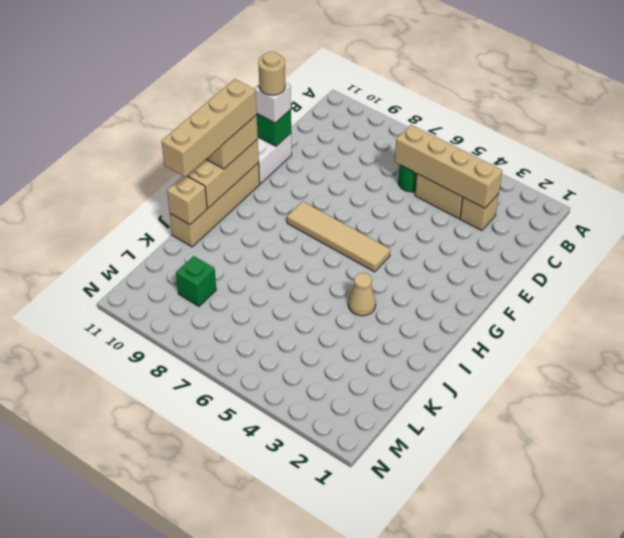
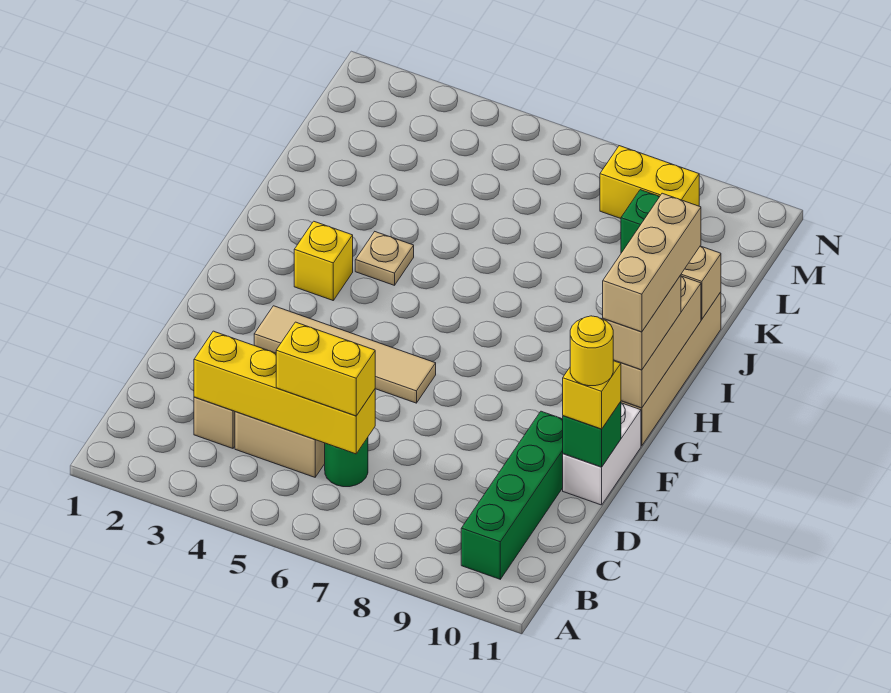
none -> green brick B10:E10 level 1
tan brick C3:C6 level 2 -> yellow brick C3:C6 level 2
none -> yellow brick C5:C6 level 3
white brick E11 level 3 -> yellow brick E11 level 3
tan round brick E11 level 4 -> yellow round brick E11 level 4
tan tile G5:G8 level 1 -> tan tile F3:F6 level 1
tan brick G11:J11 level 4 -> tan brick G11:I11 level 4
none -> yellow brick H3 level 1
tan cone I4 level 1 -> tan plate I4 level 1
none -> yellow brick M8:M9 level 1

